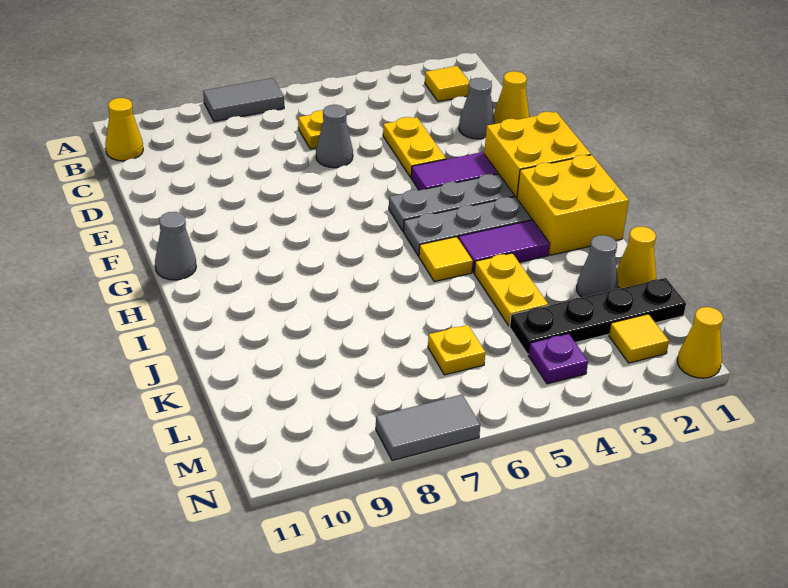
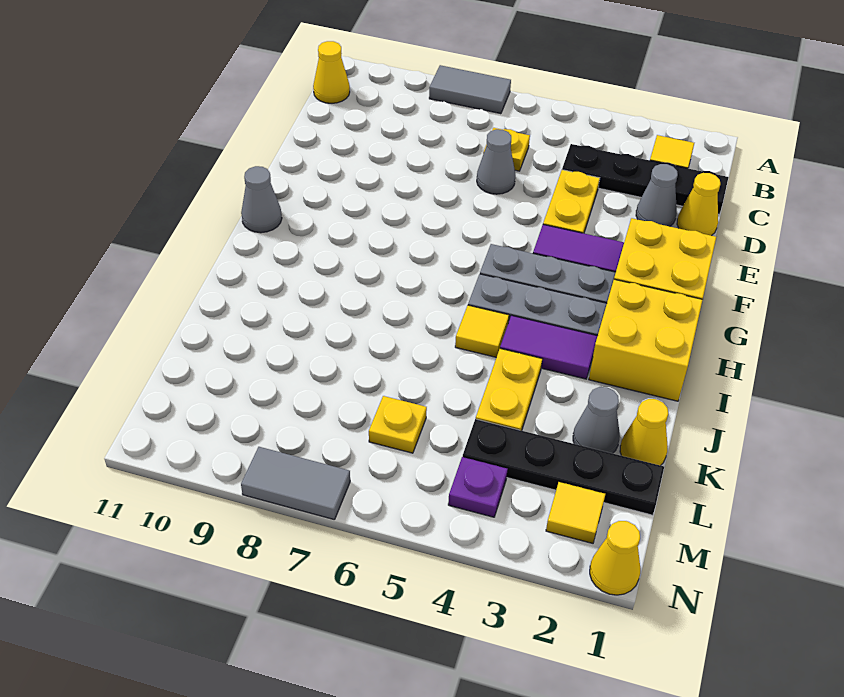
none -> black plate C1:C4 level 1

